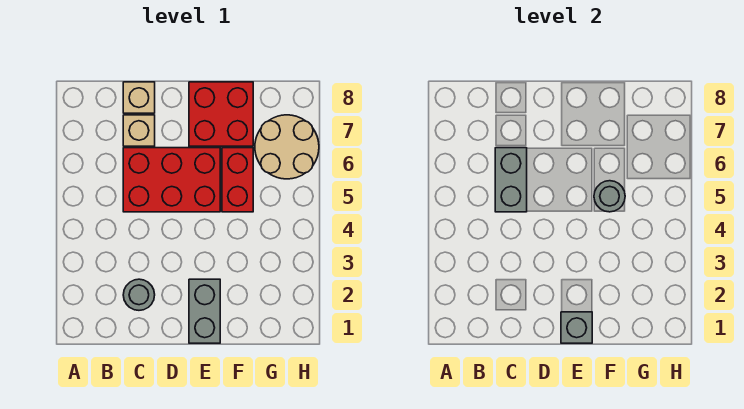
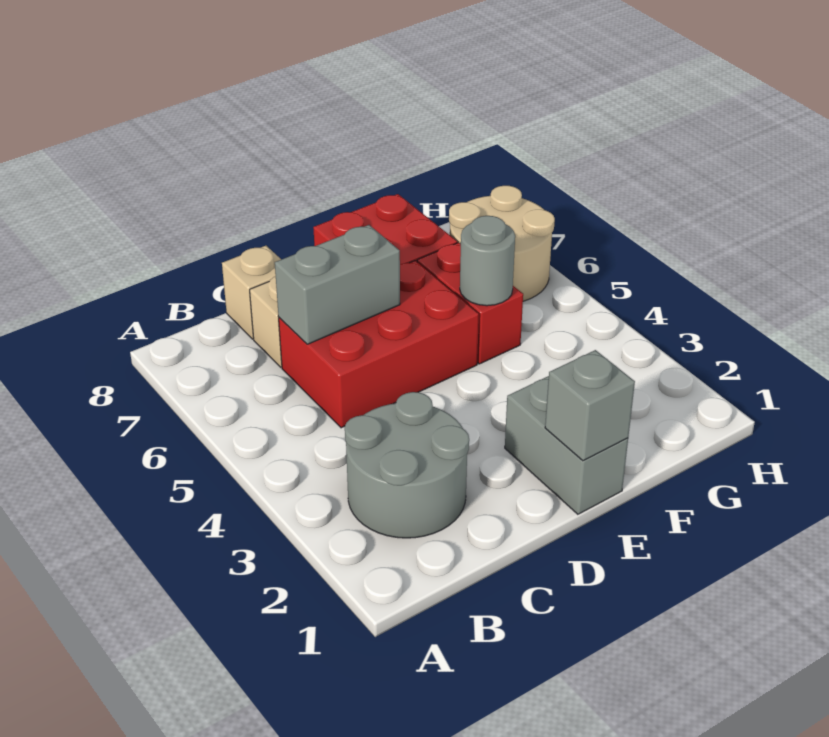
grey round brick C2 level 1 -> grey round brick B2:C3 level 1
grey brick C5:C6 level 2 -> grey brick C6:D6 level 2

